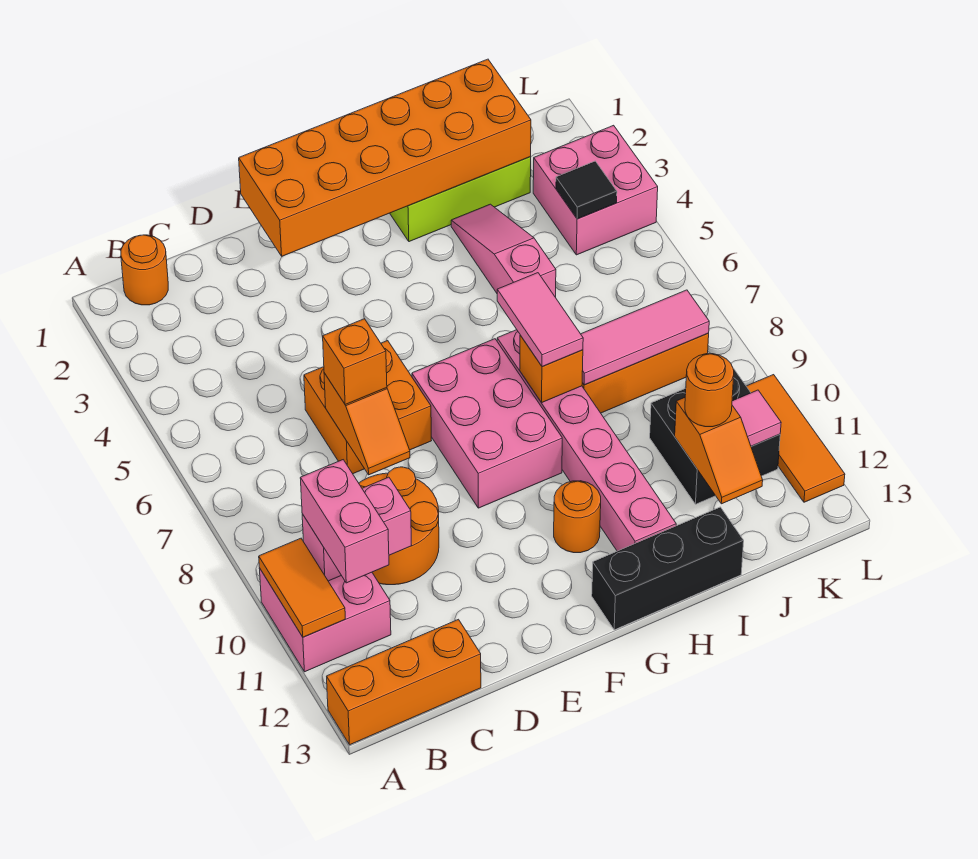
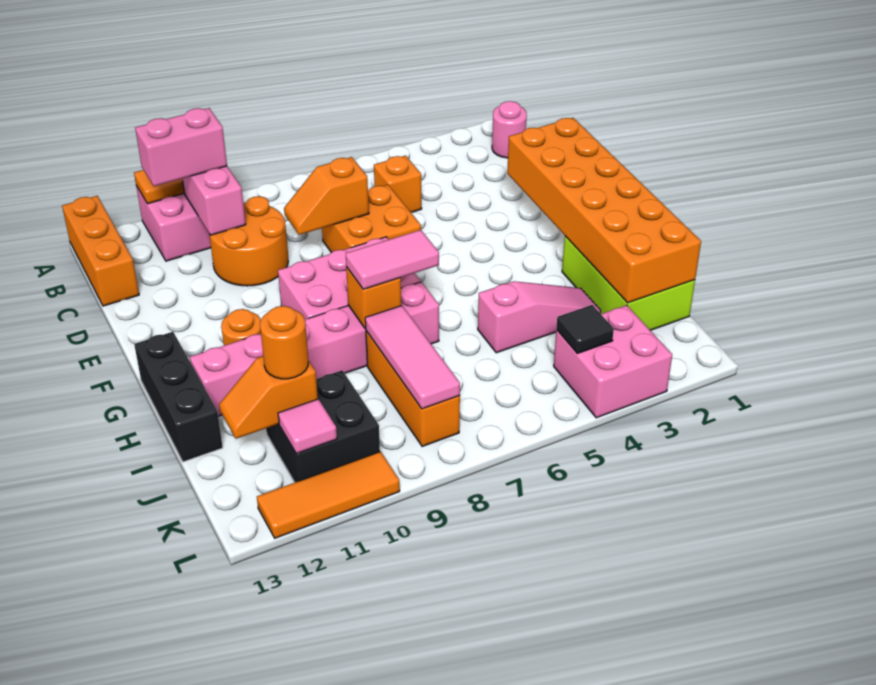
orange round brick B1 level 1 -> pink round brick B1 level 1
orange brick D7 level 3 -> orange brick C5 level 1

